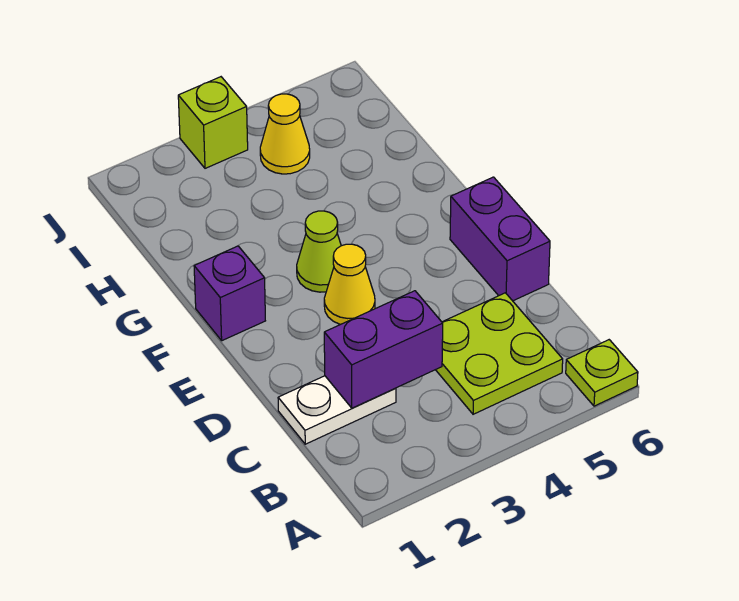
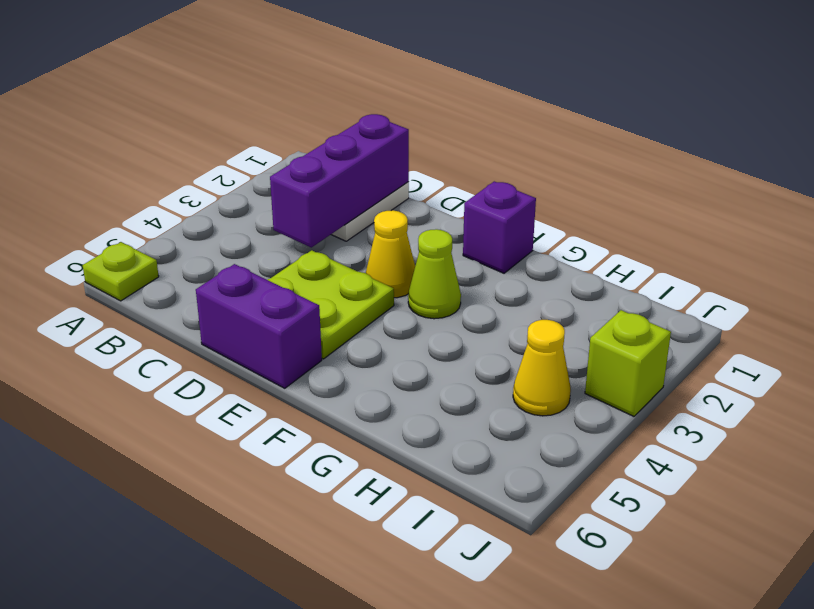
lime plate B4:C5 level 1 -> lime plate D4:E5 level 1
purple brick C2:C3 level 2 -> purple brick C1:C3 level 2

